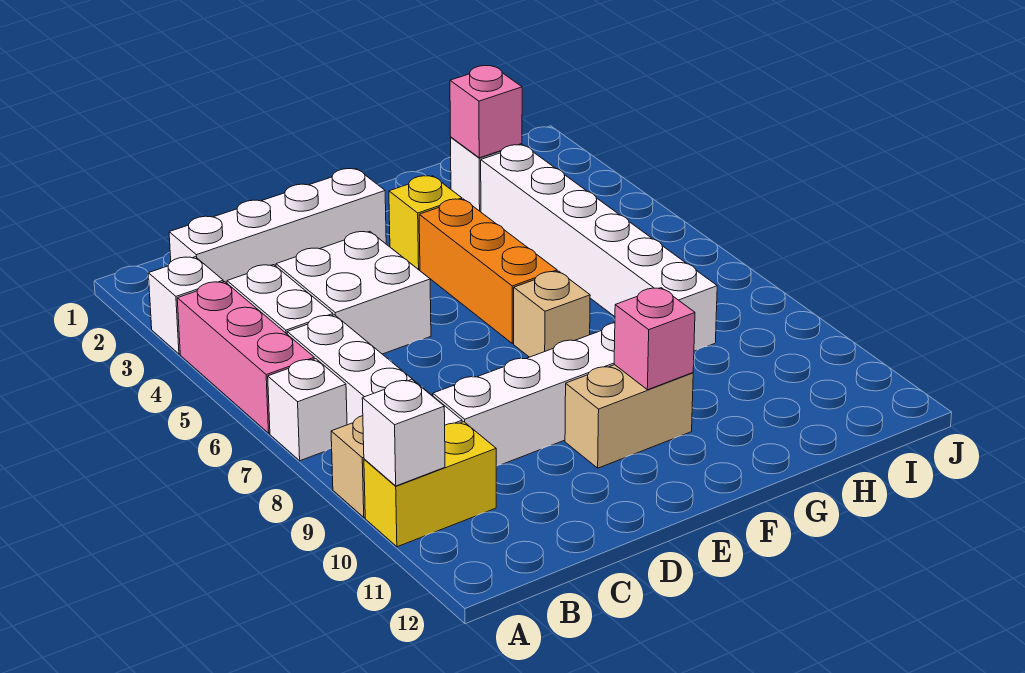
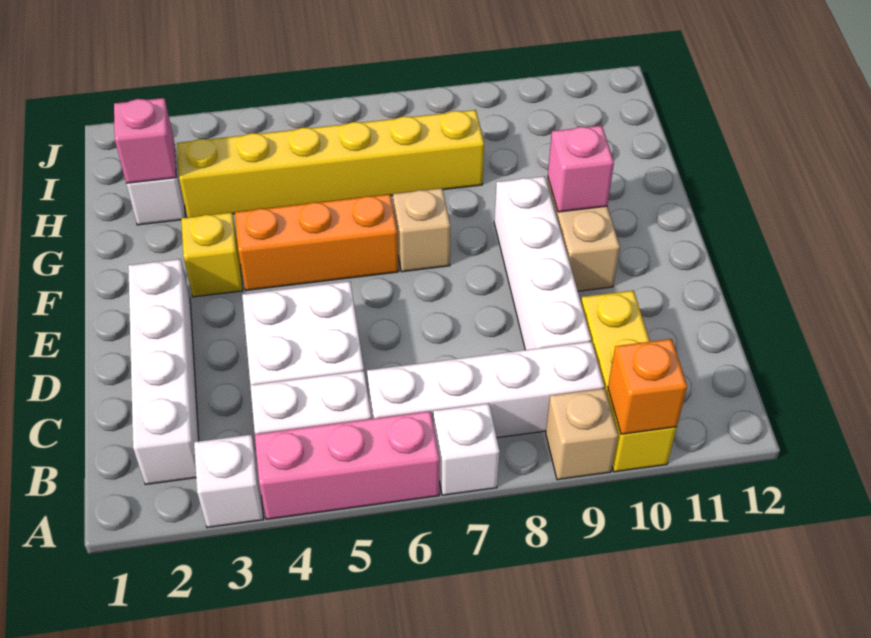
yellow brick A10:B10 level 1 -> yellow brick A10:C10 level 1
white brick A10 level 2 -> orange brick A10 level 2
white brick H3:H8 level 1 -> yellow brick H3:H8 level 1

